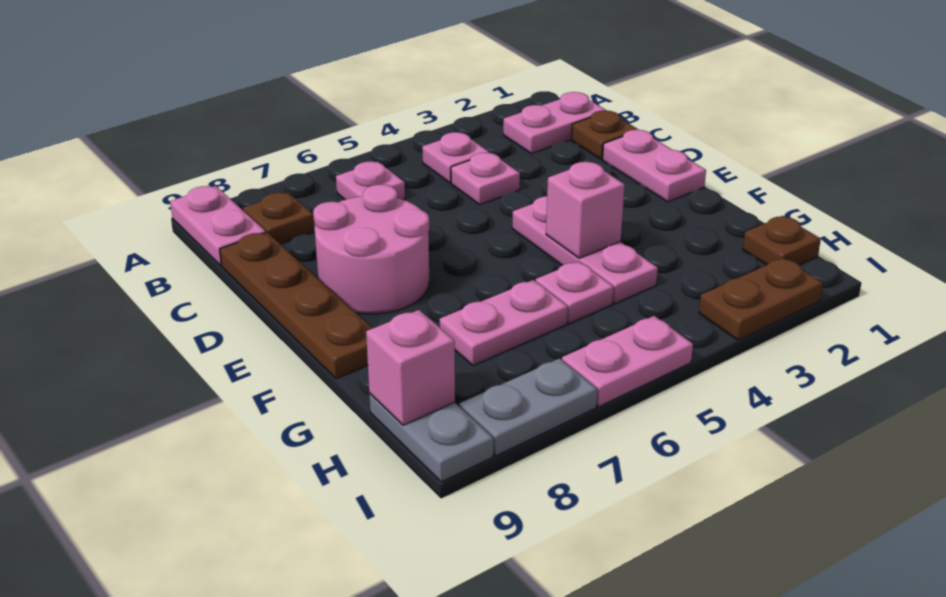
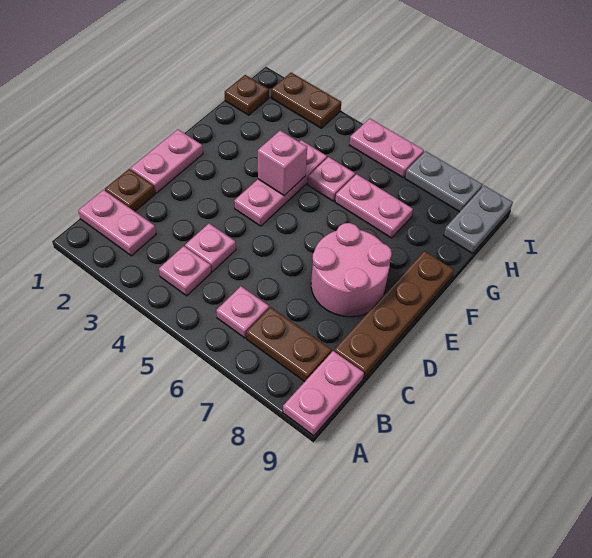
brown plate B8 level 1 -> brown plate B7:B8 level 1
pink brick H9 level 2 -> none

